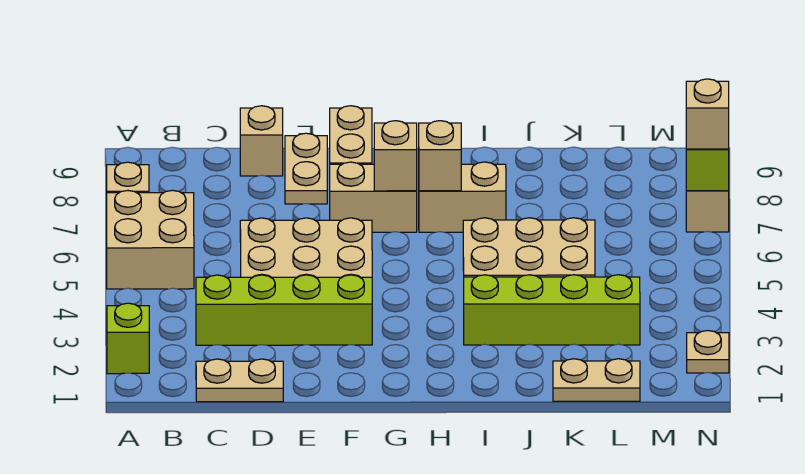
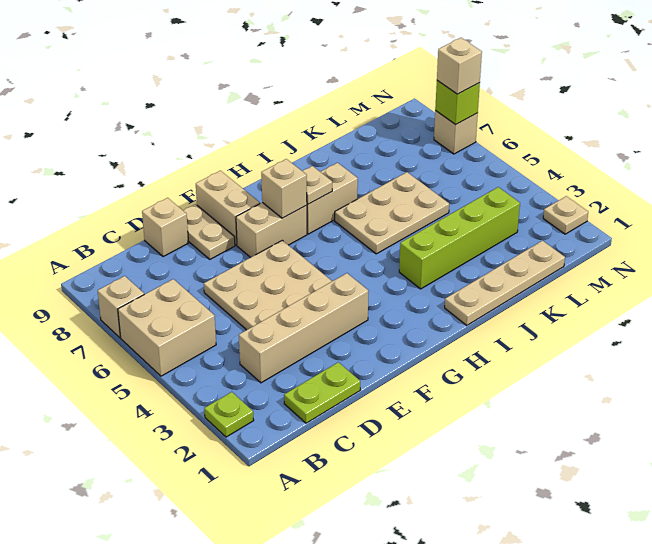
lime brick A2 level 1 -> lime plate A2 level 1
tan plate C1:D1 level 1 -> lime plate C1:D1 level 1
lime brick C3:F3 level 1 -> tan brick C3:F3 level 1
tan brick H7 level 2 -> tan plate H7 level 2
tan plate K1:L1 level 1 -> tan plate I1:L1 level 1

